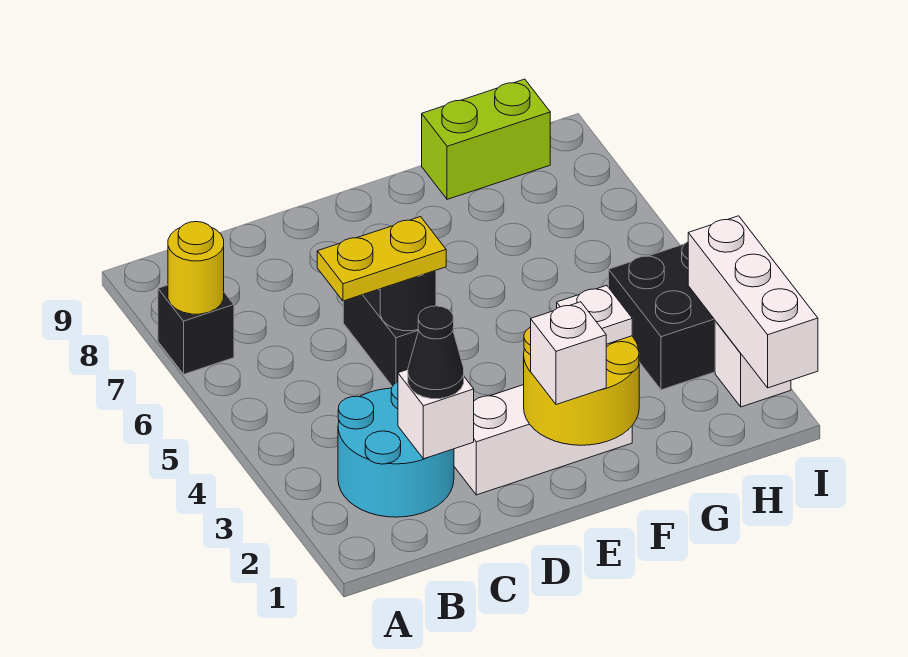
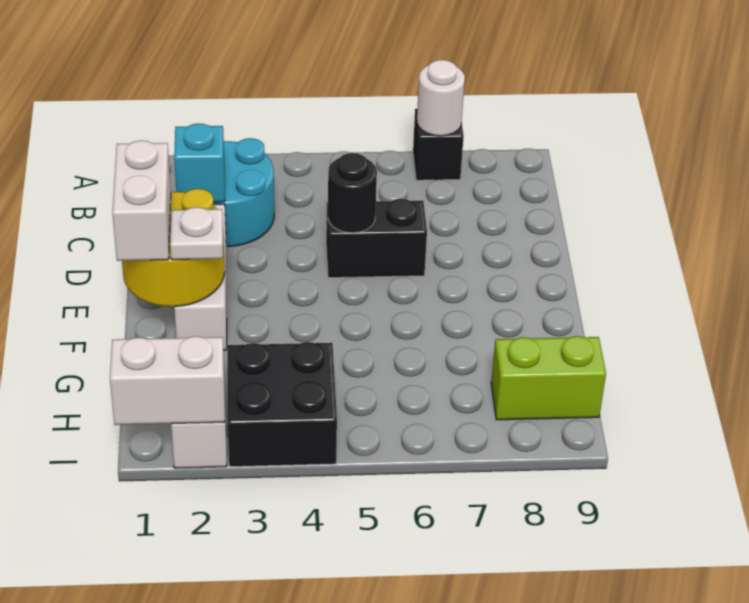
yellow round brick A7 level 2 -> white round brick A7 level 2
white brick C2 level 2 -> cyan brick C2 level 2
black cone C2 level 3 -> none
yellow plate C5:D5 level 3 -> none
white brick E1 level 3 -> white brick E1:F1 level 3
lime brick G9:H9 level 1 -> lime brick H8:H9 level 1
white brick I1:I3 level 2 -> white brick I1:I2 level 2

